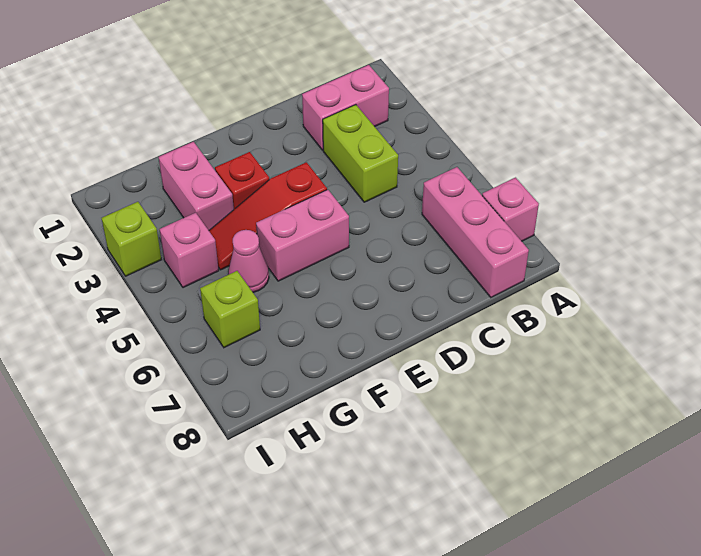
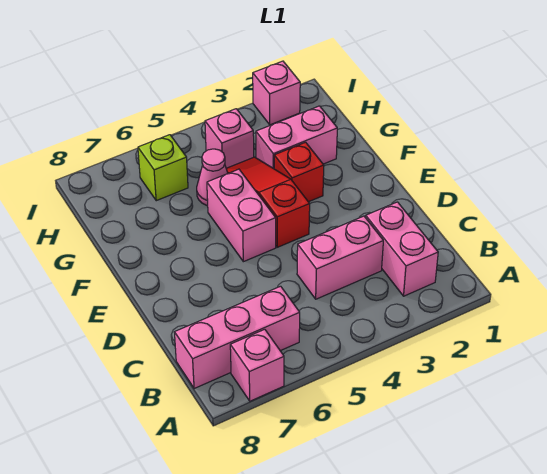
lime brick C3:C4 level 1 -> pink brick C3:C4 level 1
none -> pink brick I2 level 1
lime brick I3 level 1 -> none

